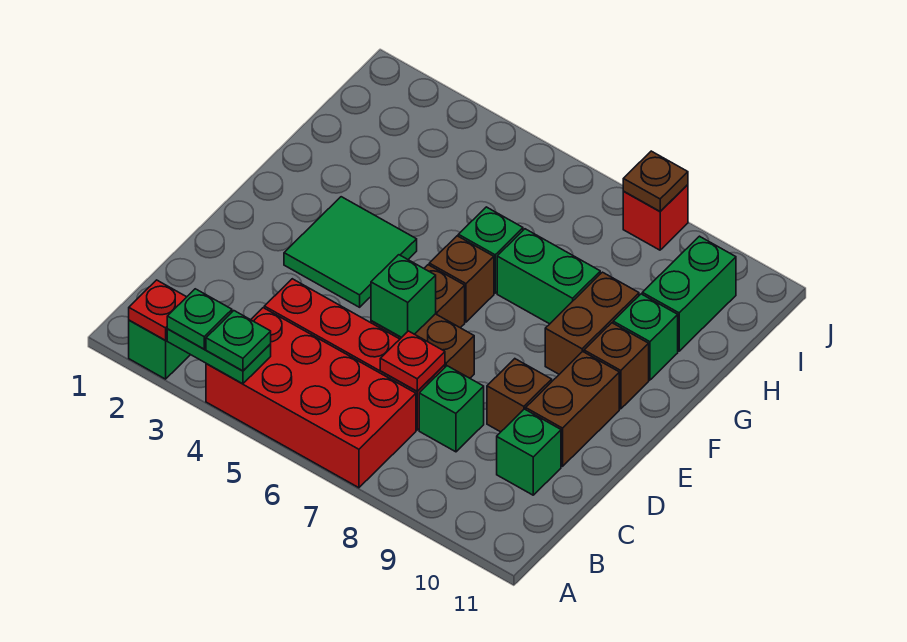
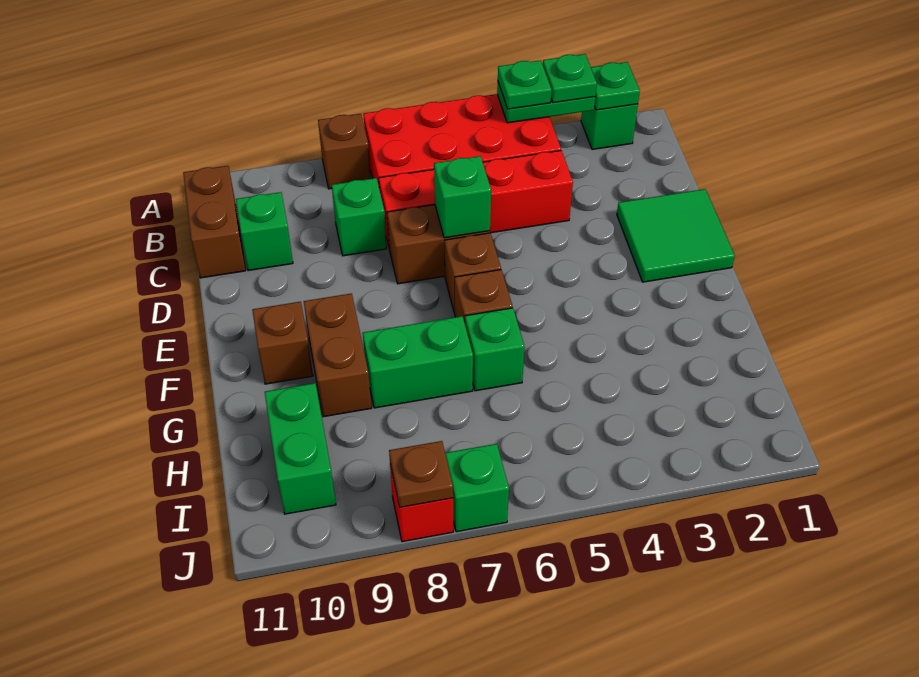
red plate A2 level 2 -> green plate A2 level 2
red plate C7 level 2 -> none
brown brick D9 level 1 -> brown brick A8 level 1
brown brick D10:E10 level 1 -> brown brick B11:C11 level 1
green tile E3:F4 level 1 -> green tile D1:E2 level 1
green brick G10 level 1 -> green brick J7 level 1

